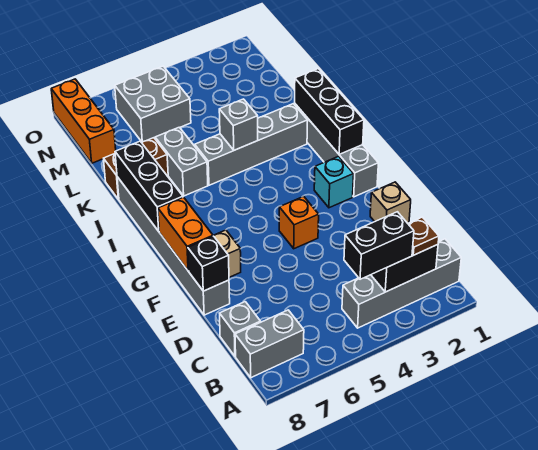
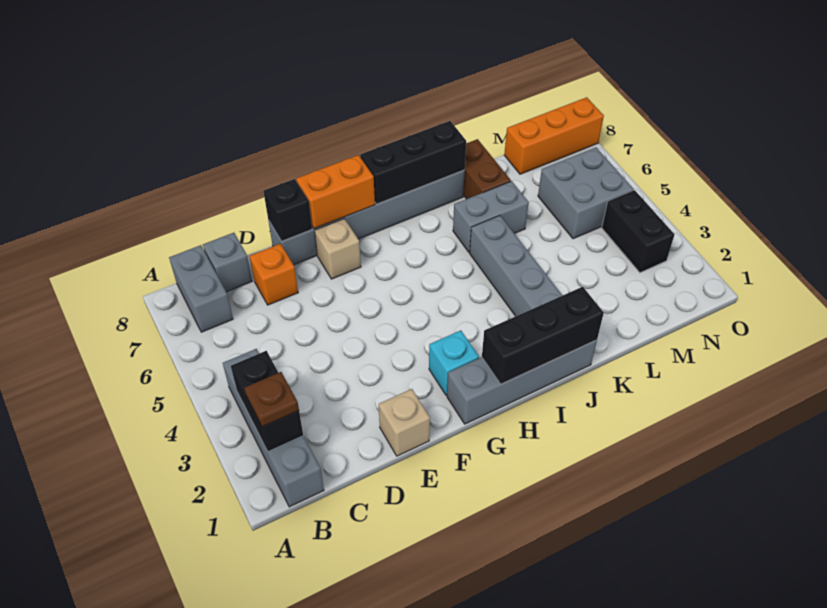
black brick B3:B4 level 3 -> black brick N3:N4 level 1
orange brick F4 level 1 -> orange brick D7 level 1
grey brick J4 level 2 -> none

